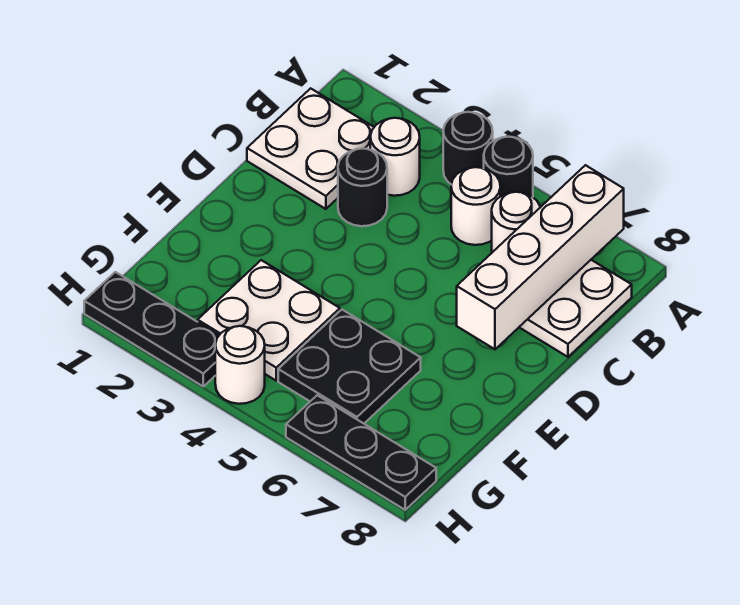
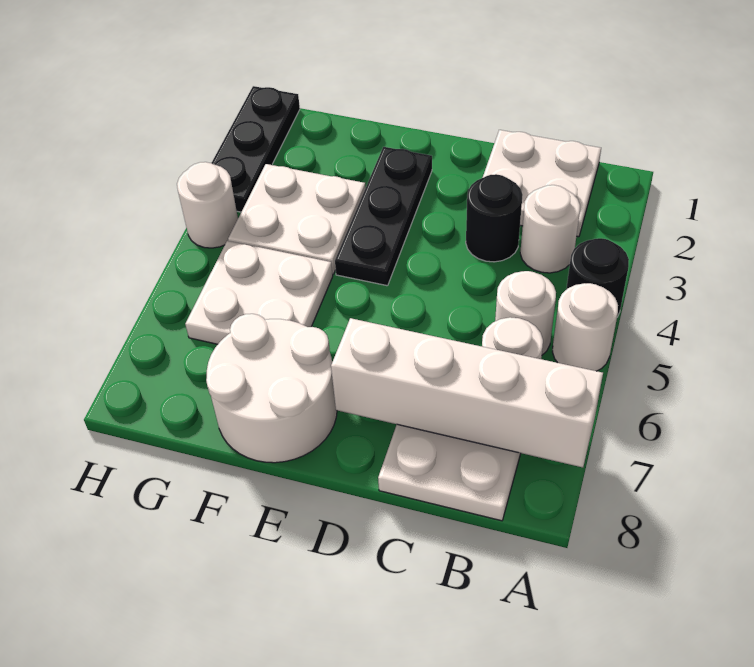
black round brick A5 level 1 -> white round brick A5 level 1
none -> white round brick E7:F8 level 1
black plate F5:G6 level 1 -> white plate F5:G6 level 1
black plate H6:H8 level 1 -> black plate E2:E4 level 1

